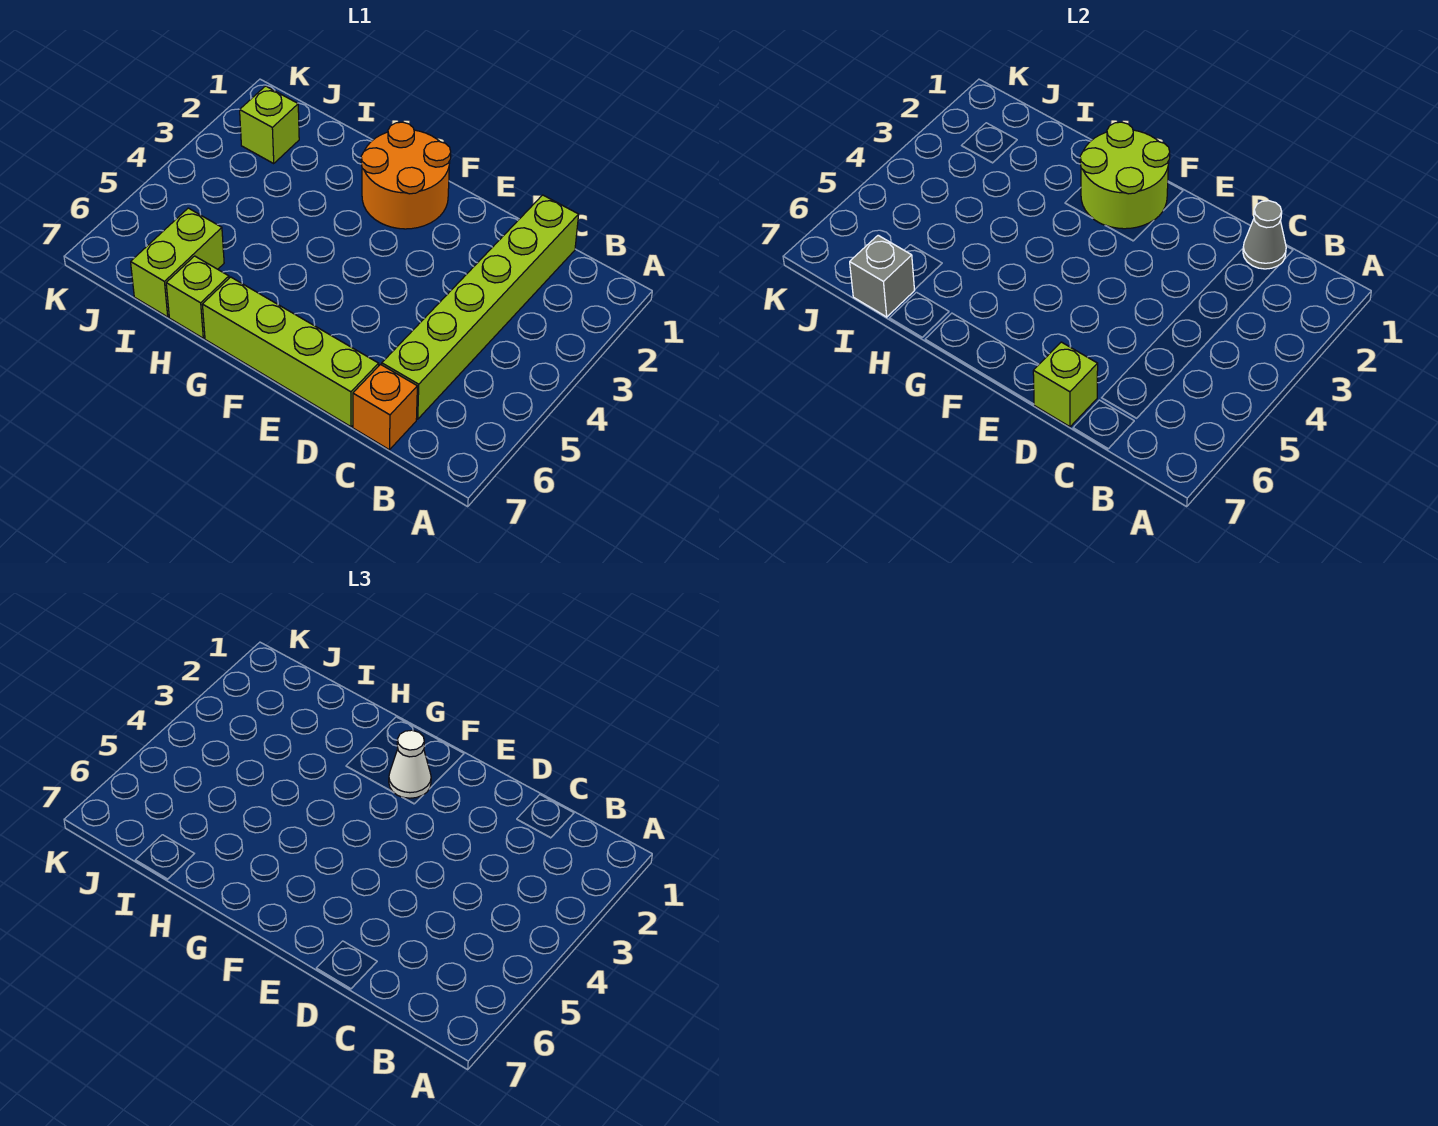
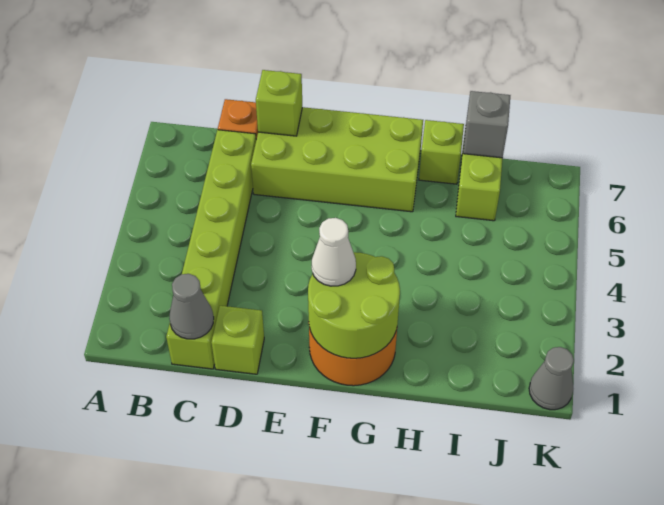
lime brick D7:G7 level 1 -> lime brick D6:G7 level 1
lime brick J2 level 1 -> lime brick D1 level 1
none -> grey cone K1 level 1

